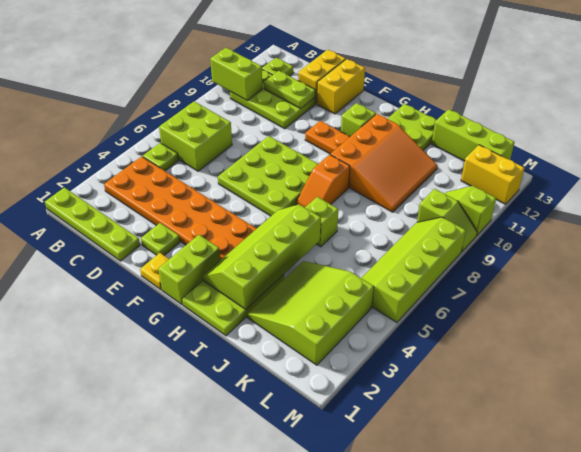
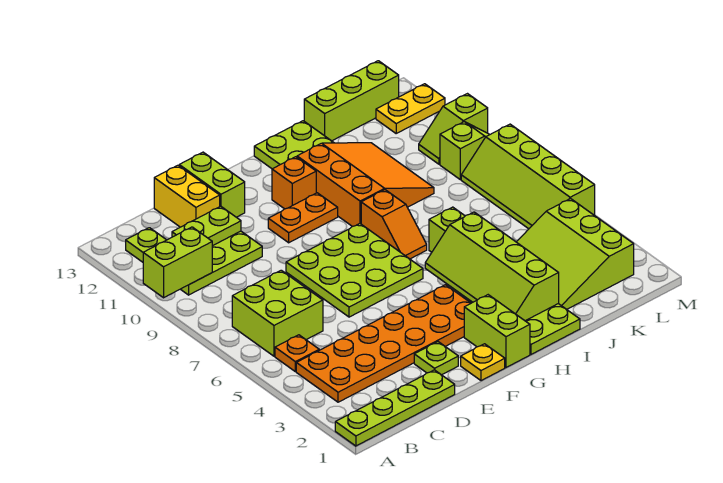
lime plate B5 level 1 -> orange plate B5 level 1
yellow brick E12:E13 level 1 -> lime brick E12:E13 level 1
lime brick G11 level 1 -> orange brick G11 level 1
yellow brick L12:M12 level 1 -> yellow plate L12:M12 level 1

